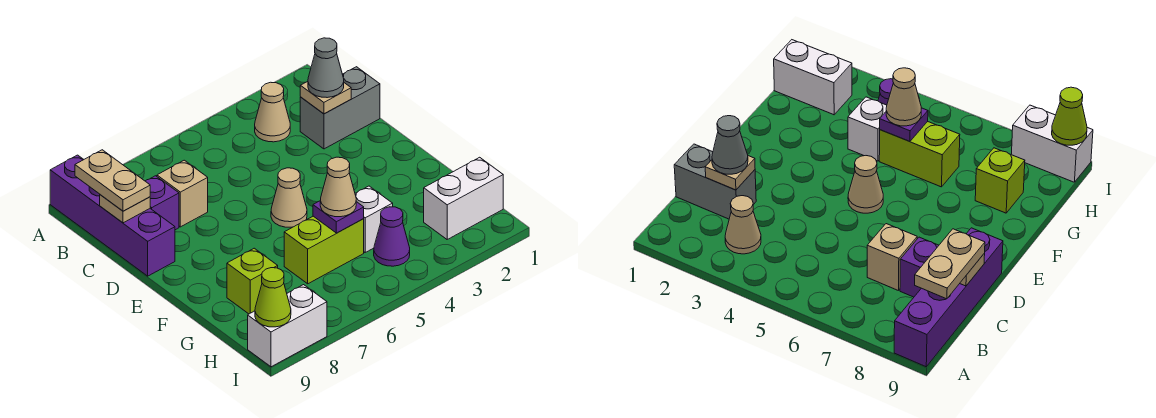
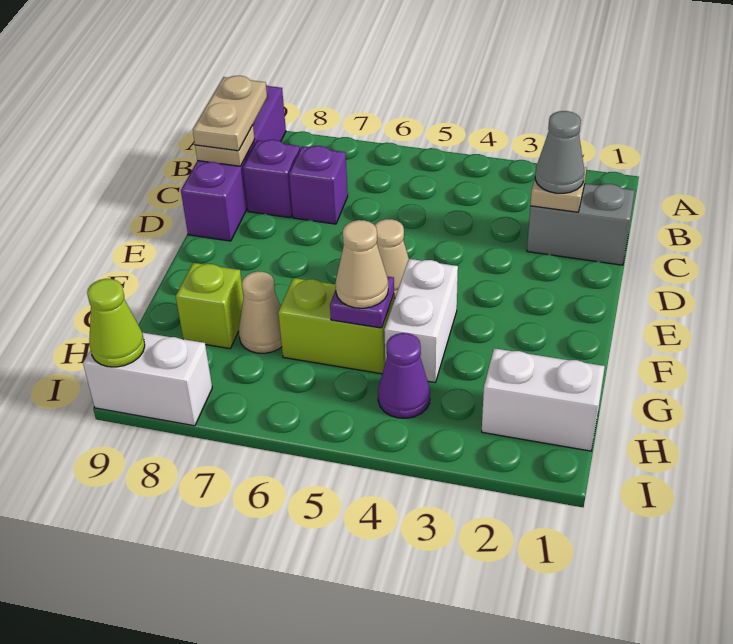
tan cone B3 level 1 -> tan cone G7 level 1
tan brick C7 level 1 -> purple brick C7 level 1
white brick G4 level 1 -> white brick F4:G4 level 1

